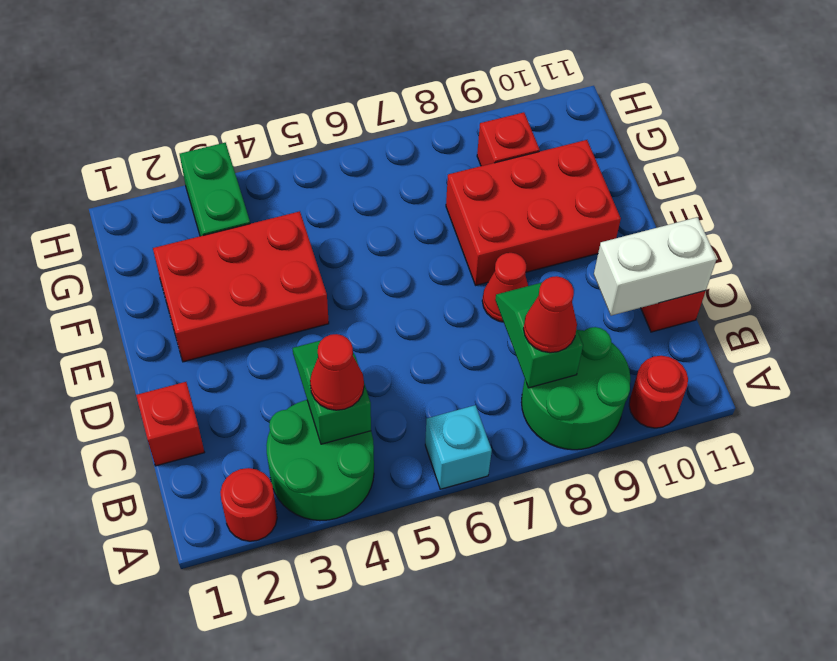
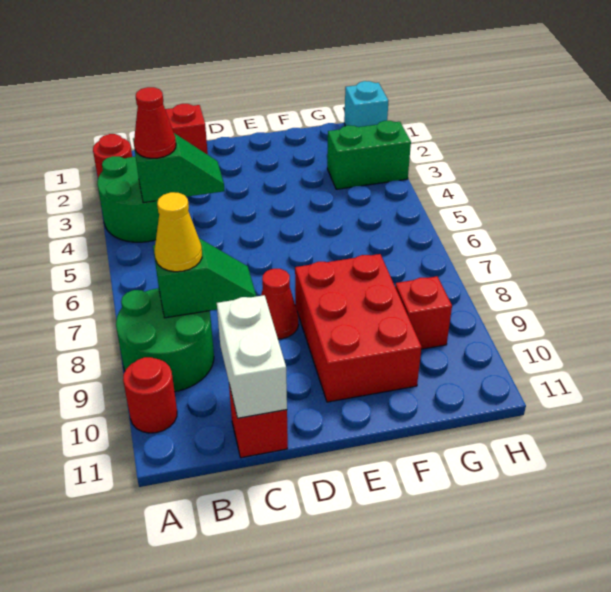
cyan brick A6 level 1 -> cyan brick H1 level 1
red cone B8 level 3 -> yellow cone B8 level 3
red brick E2:F4 level 1 -> none

